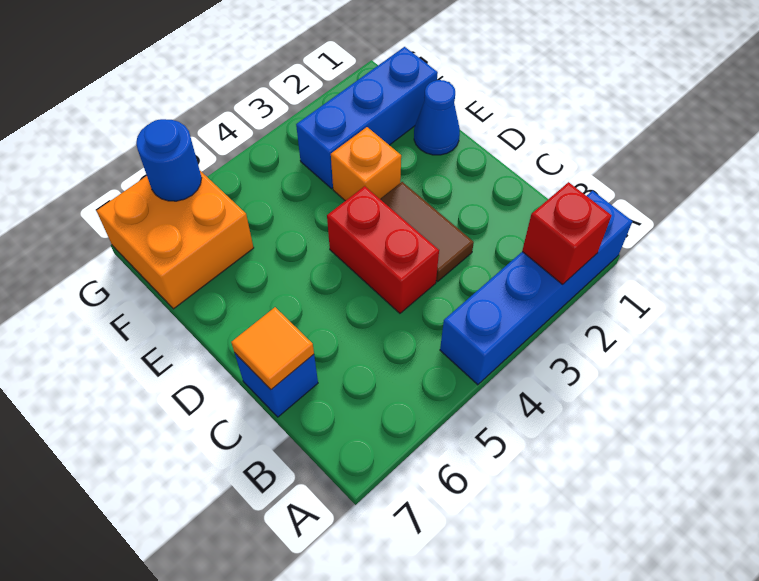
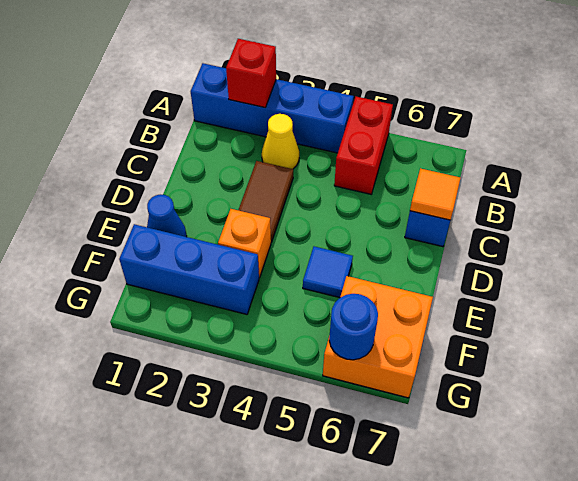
none -> yellow cone B3 level 1
red brick C4:D4 level 1 -> red brick A5:B5 level 1
none -> blue tile E5 level 1

